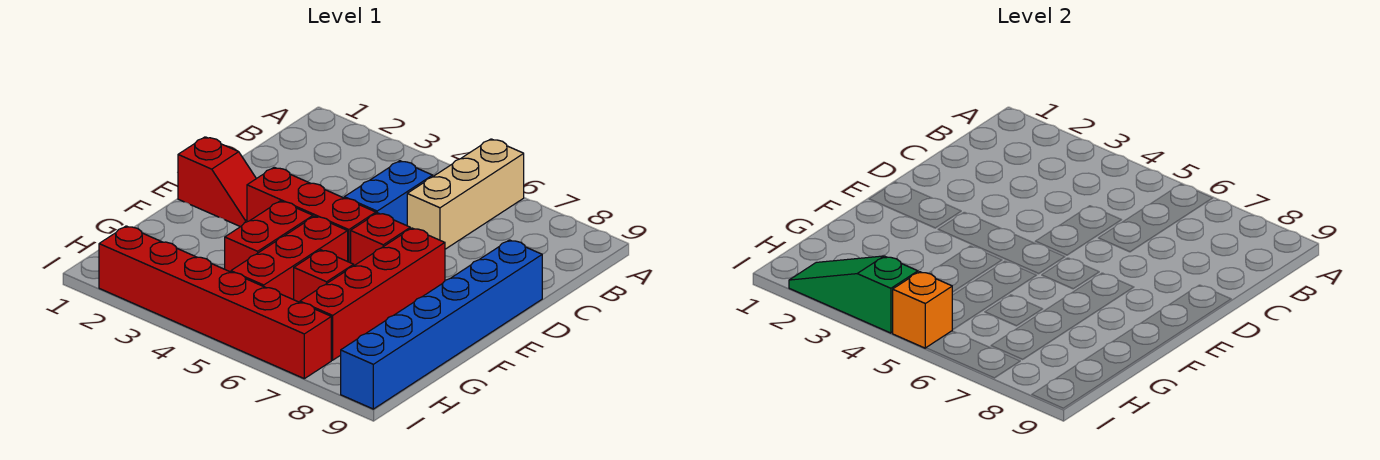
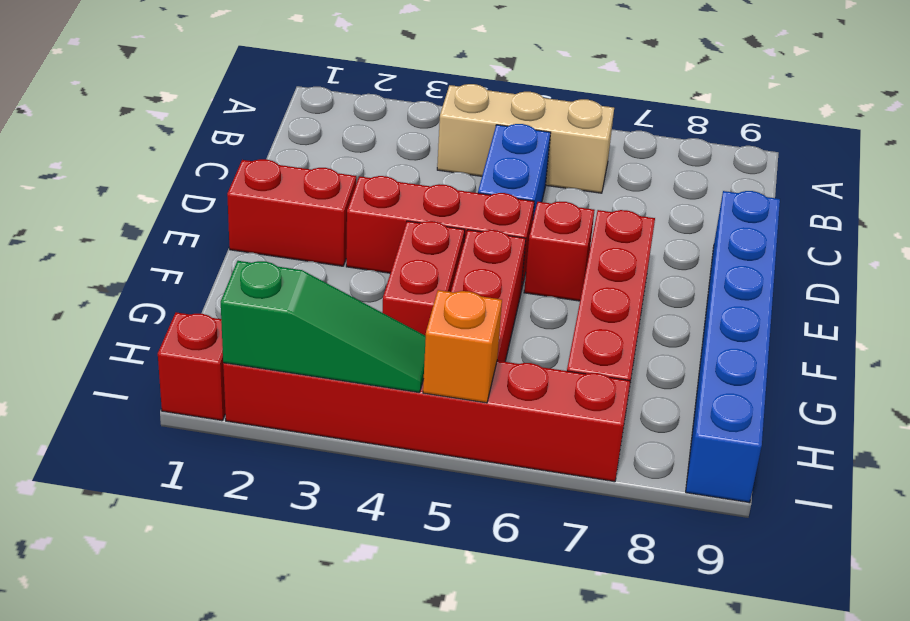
tan brick A6:C6 level 1 -> tan brick B4:B6 level 1
red slope E1:E2 level 1 top 1 -> red brick E1:E2 level 1
red brick G6 level 1 -> red brick I1 level 1
green slope I2:I4 level 2 top 4 -> green slope I2:I4 level 2 top 2

